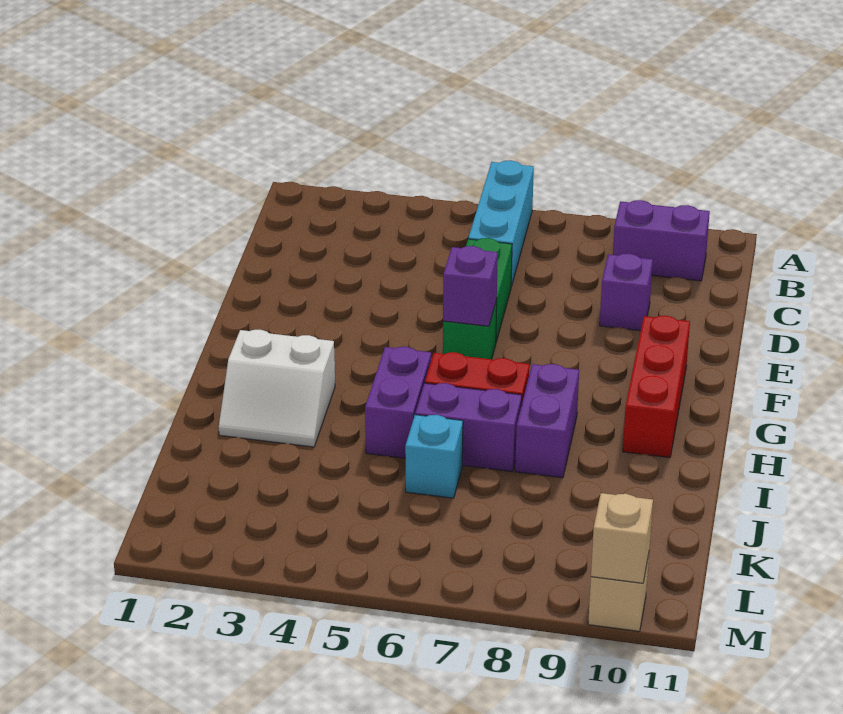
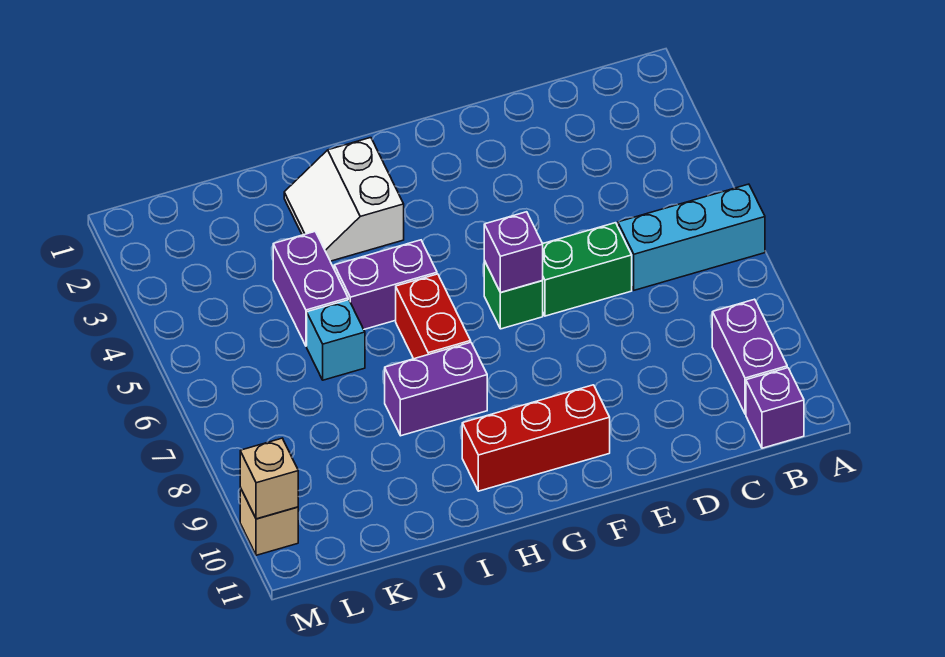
purple brick D9 level 1 -> purple brick B11 level 1
purple brick I6:I7 level 1 -> purple brick J4:J5 level 1

